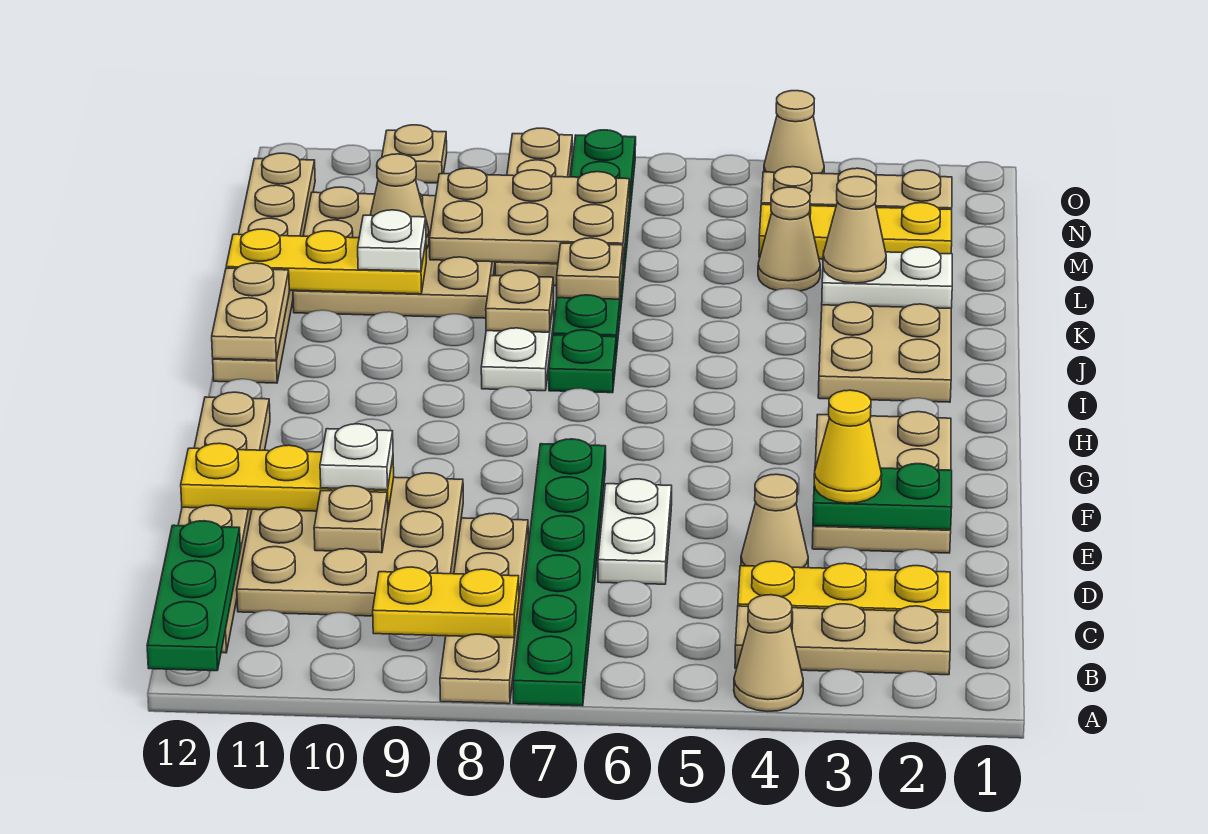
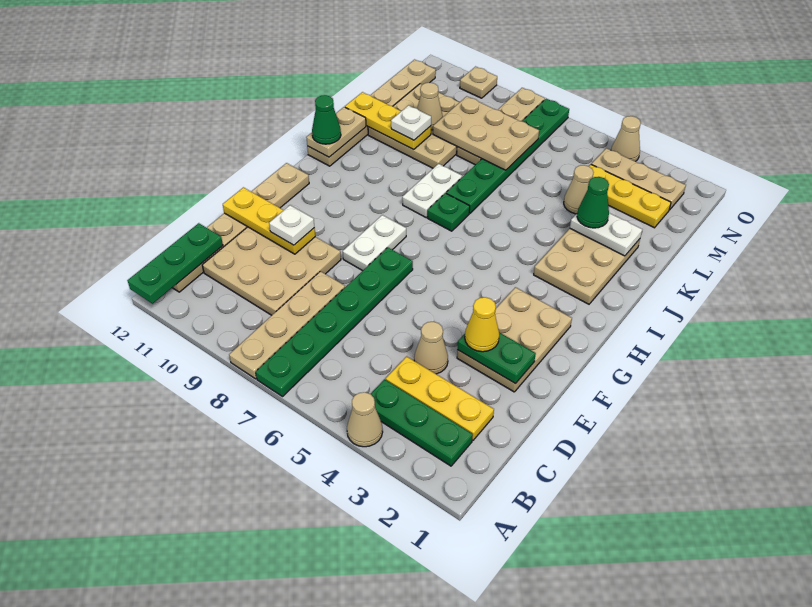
tan plate B2:B4 level 1 -> green plate B2:B4 level 1
yellow plate B8:B9 level 2 -> none
white plate D6:E6 level 1 -> white plate F8:G8 level 1
tan plate D10 level 2 -> none
none -> green cone I12 level 3
tan plate J8 level 2 -> none
tan cone K3 level 3 -> green cone K3 level 3
tan plate K7 level 2 -> none

